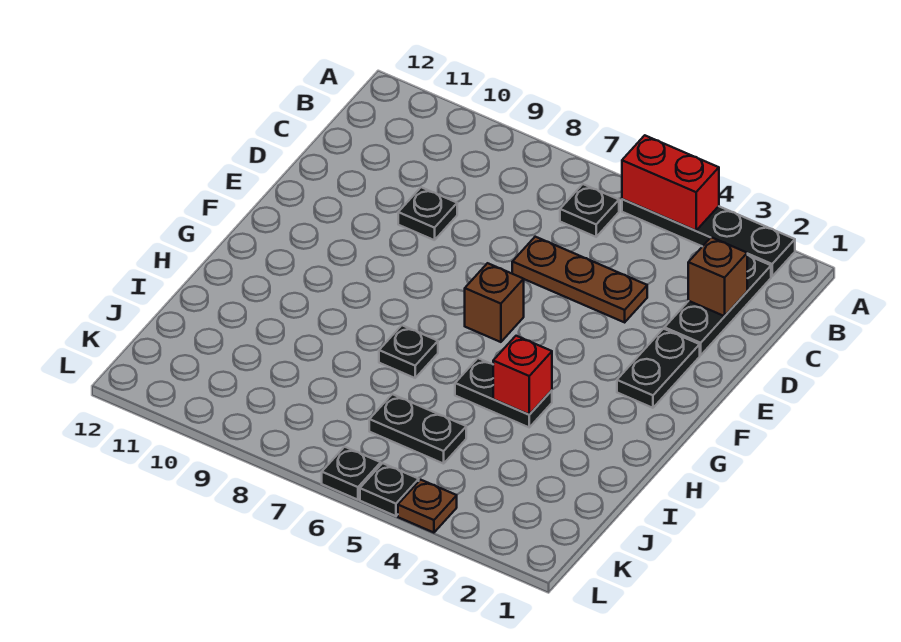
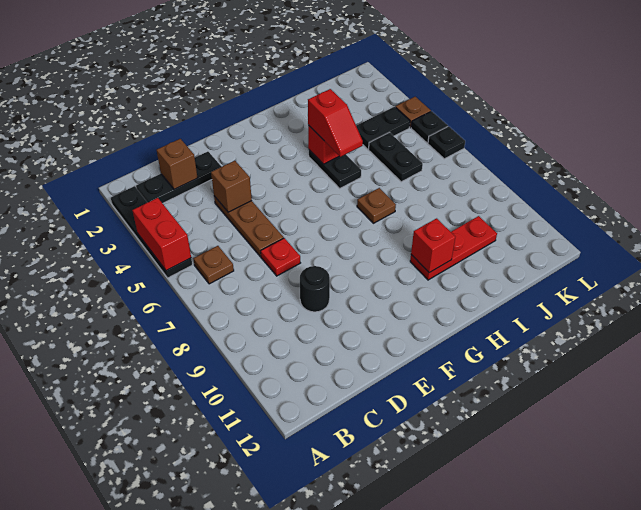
black plate B6 level 1 -> brown plate B6 level 1
none -> red plate D7 level 1
black plate D9 level 1 -> black round brick D9 level 1
black plate E2:F2 level 1 -> black plate J4:K4 level 1
brown brick F6 level 1 -> brown brick D4 level 2
none -> red slope H4:H5 level 3 top 4
black plate H7 level 1 -> brown plate H7 level 1
none -> red plate H10:J10 level 1
none -> red brick H10 level 2

